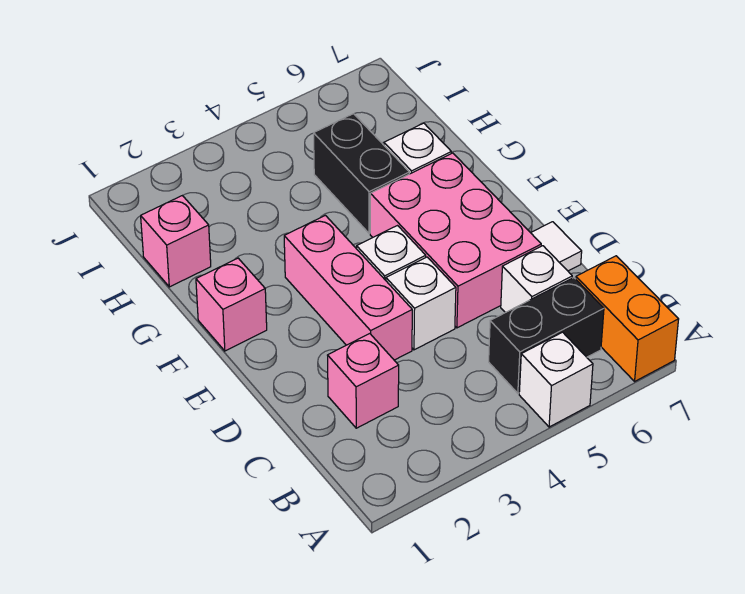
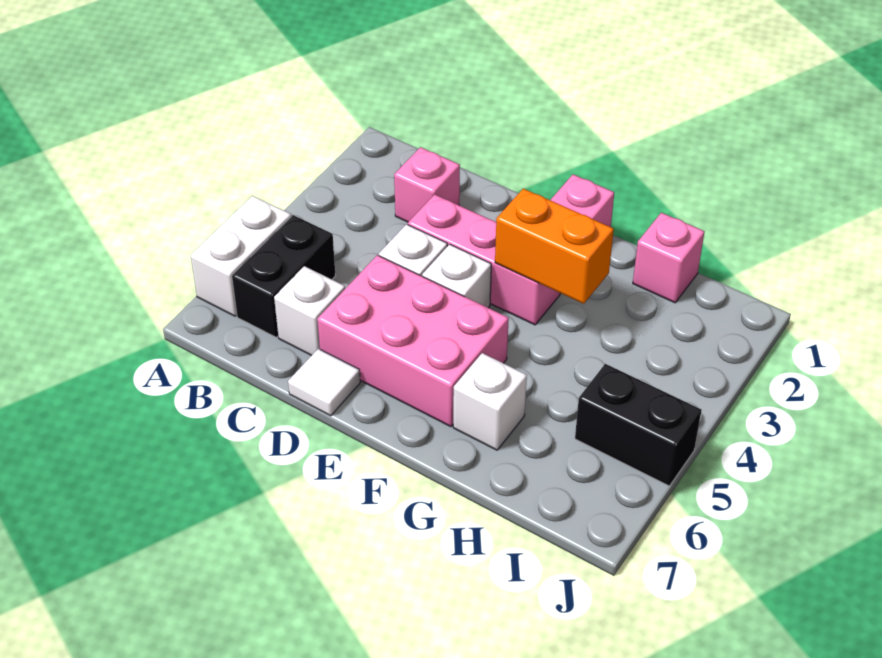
white brick A5 level 1 -> white brick A5:A6 level 1
orange brick A7:B7 level 1 -> orange brick F3:G3 level 2
black brick G5:H5 level 1 -> black brick I5:J5 level 1

